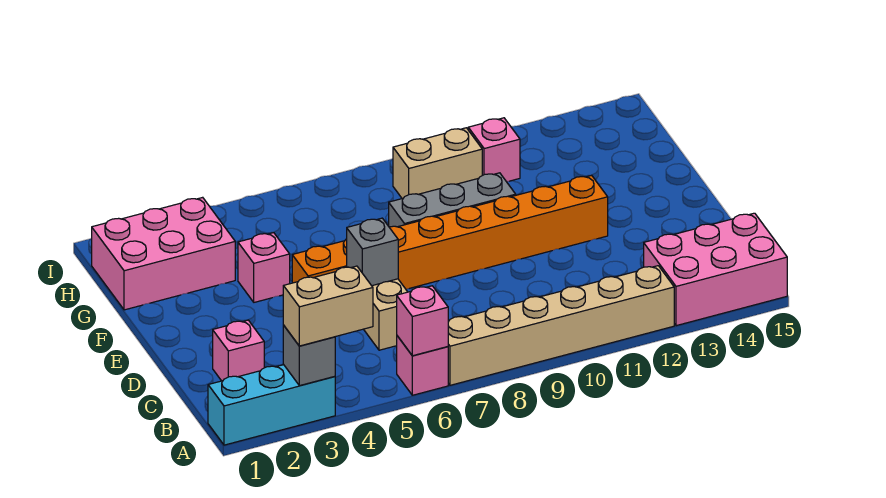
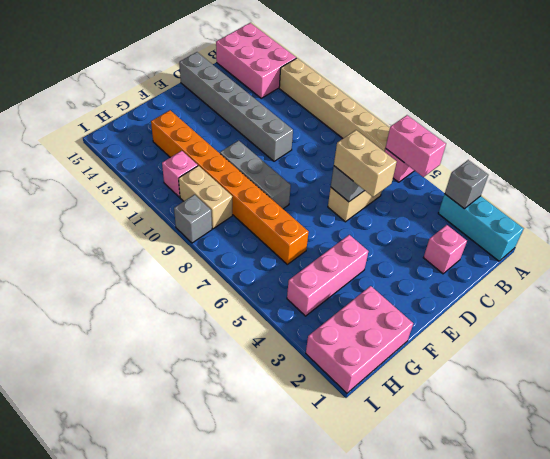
tan brick A3:A4 level 3 -> tan brick D5:D6 level 3
pink brick A6 level 2 -> pink brick A5:A6 level 2
none -> grey brick D10:D15 level 1
orange brick E5:E12 level 1 -> orange brick G6:G13 level 1
pink brick F4 level 1 -> pink brick F4:H4 level 1
pink brick G1:H3 level 1 -> pink brick G1:I2 level 1
none -> grey brick I9 level 1

